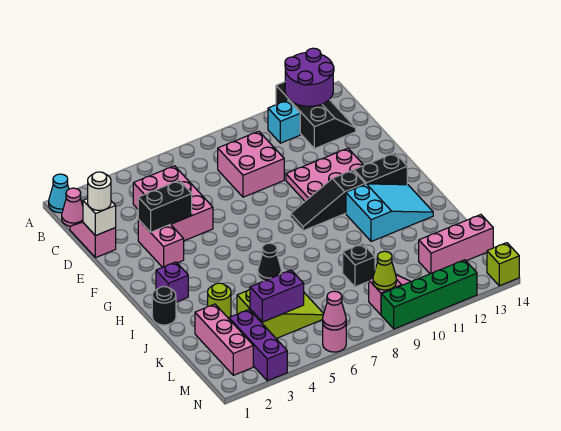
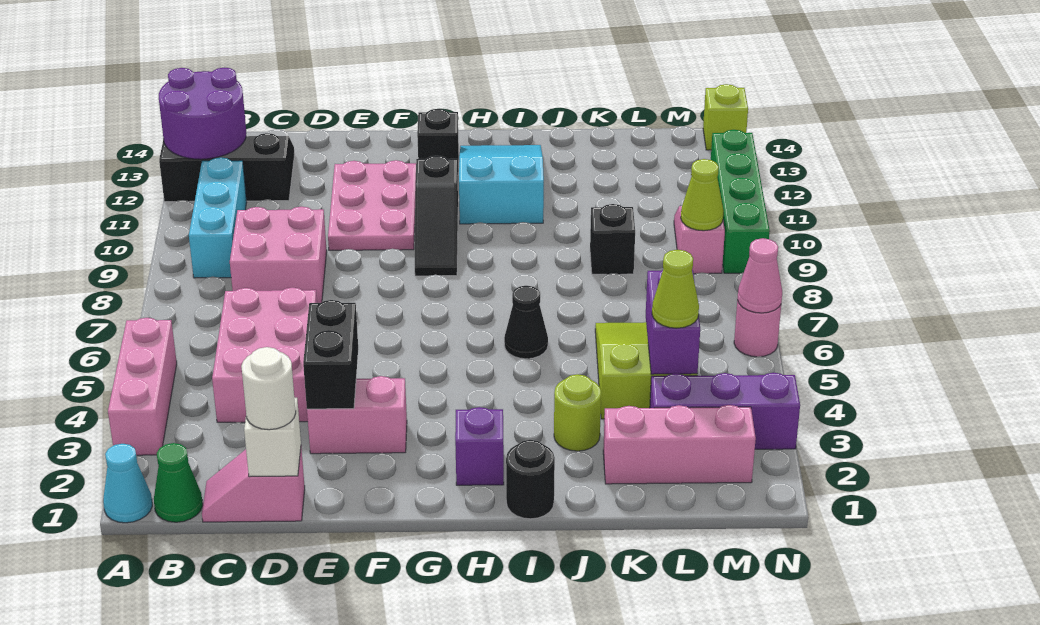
pink cone B1 level 1 -> green cone B1 level 1
cyan brick B11 level 1 -> cyan brick B9:B11 level 1
pink brick C4:E5 level 1 -> pink brick C4:D6 level 1
black brick G12:G13 level 1 -> black brick G13 level 1
none -> lime cone L4 level 3
pink brick L12:L14 level 1 -> pink brick A3:A5 level 1

